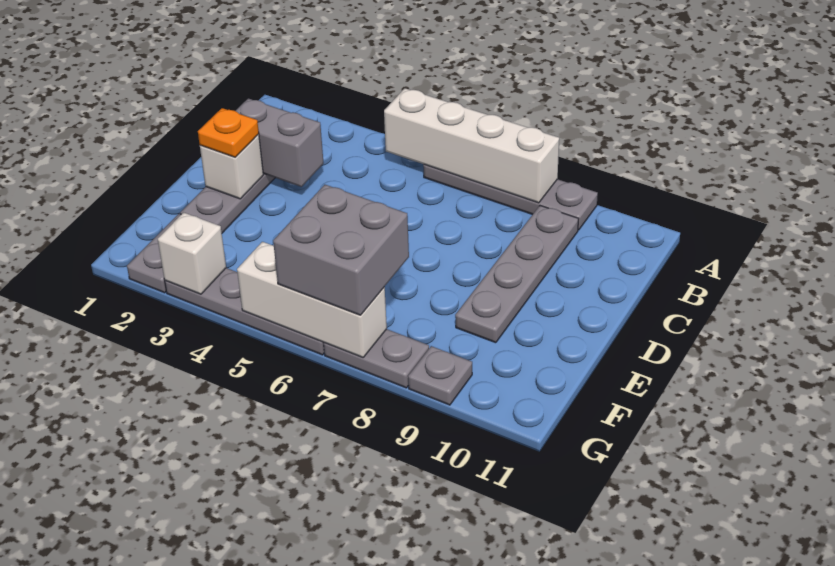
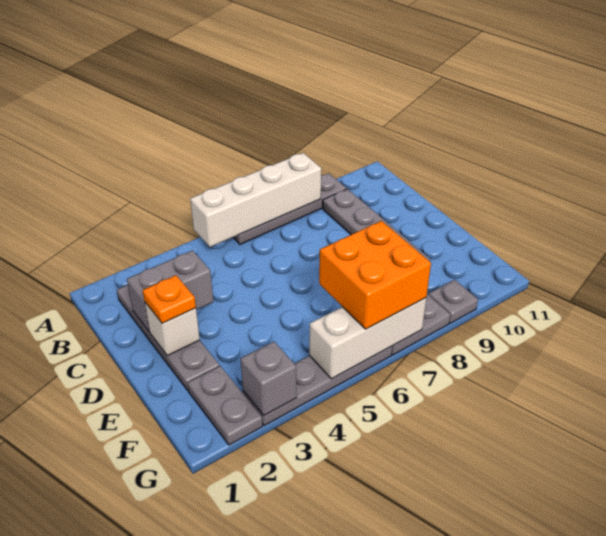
grey brick F6:G7 level 3 -> orange brick F6:G7 level 3
white brick G3 level 2 -> grey brick G3 level 2

